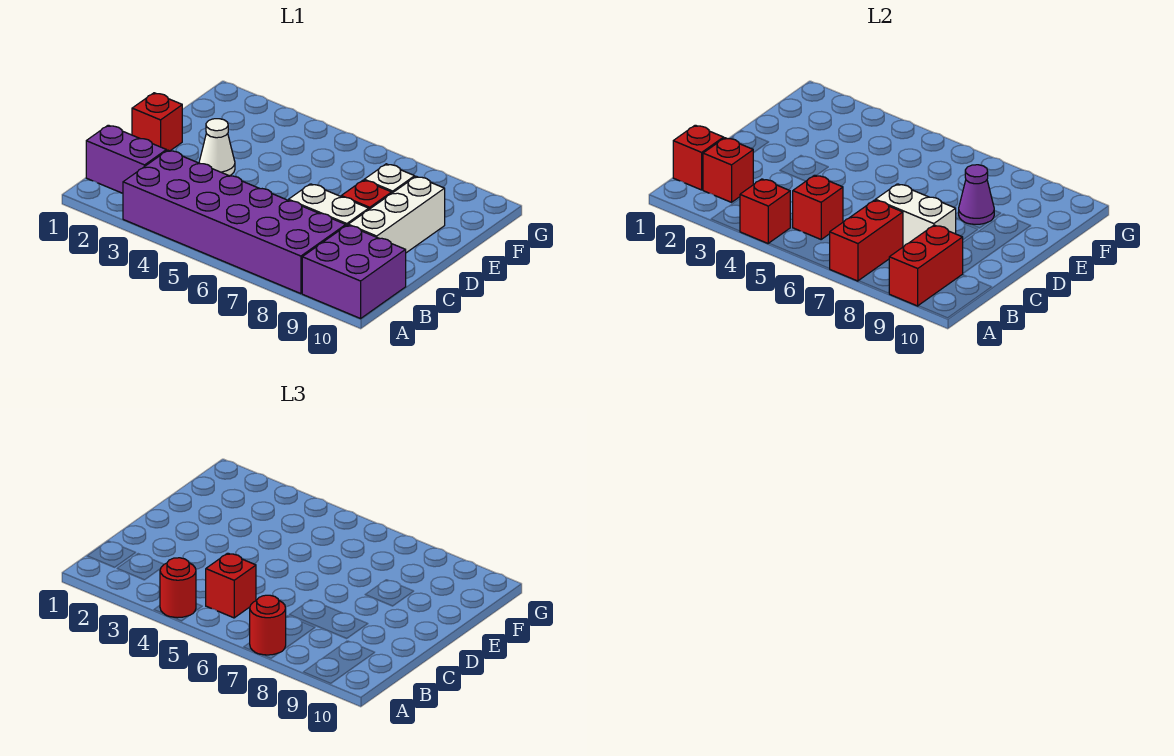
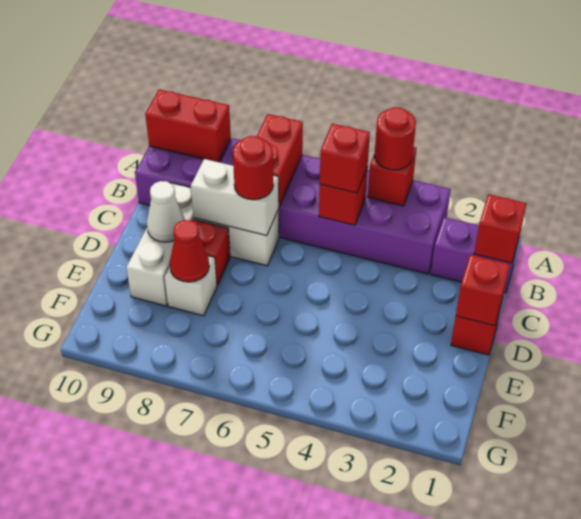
red round brick A7 level 3 -> red round brick C7 level 3
red brick A9:B9 level 2 -> red brick A9:A10 level 2
red brick B2 level 2 -> red brick D1 level 2
white cone D3 level 1 -> white cone D9 level 2
purple cone E8 level 2 -> red cone E8 level 2

